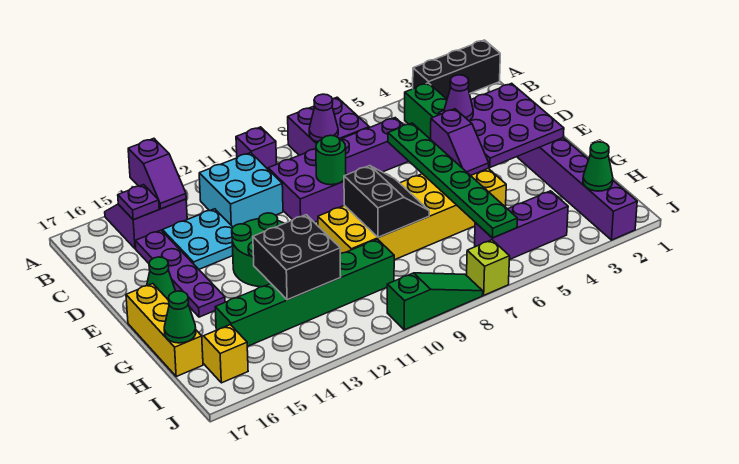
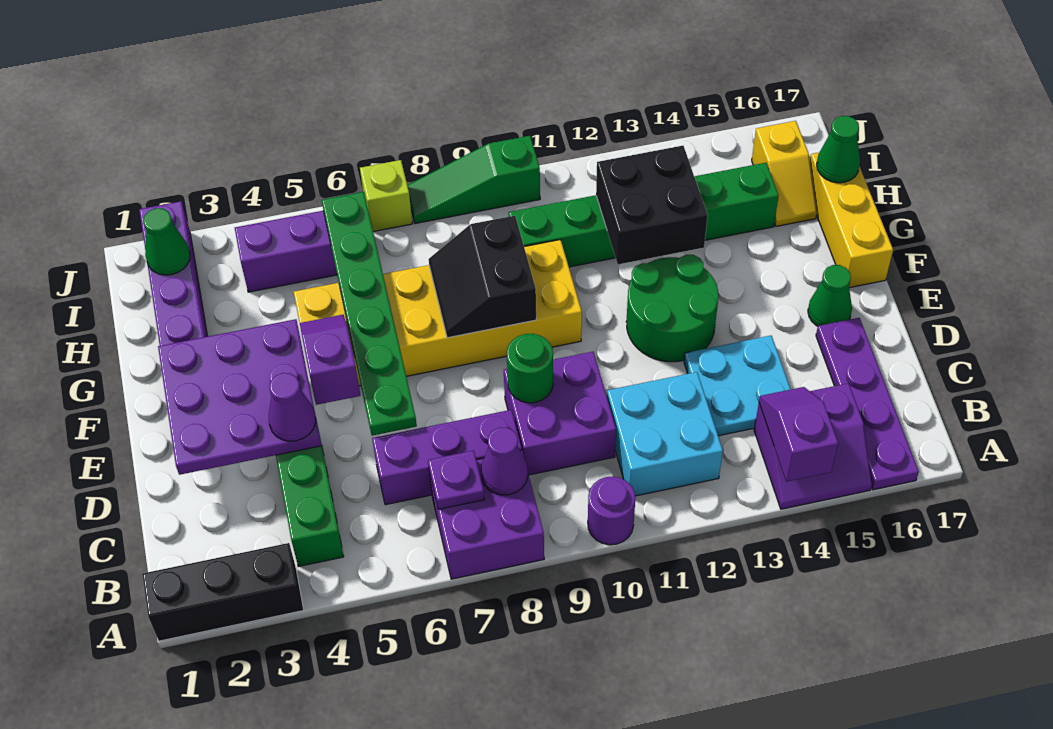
purple brick A10 level 1 -> purple round brick A10 level 1
purple plate B15 level 2 -> purple plate B7 level 2
purple plate C15:F15 level 1 -> purple plate A16:D16 level 1

